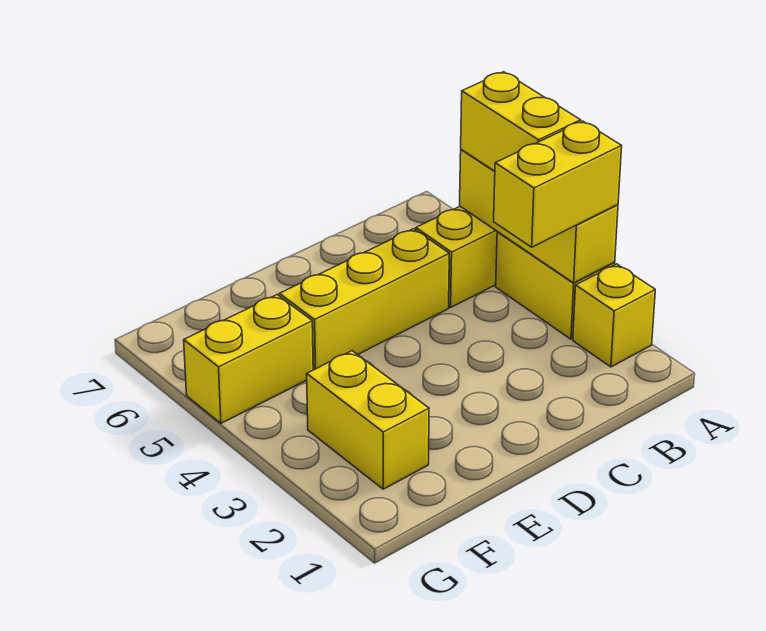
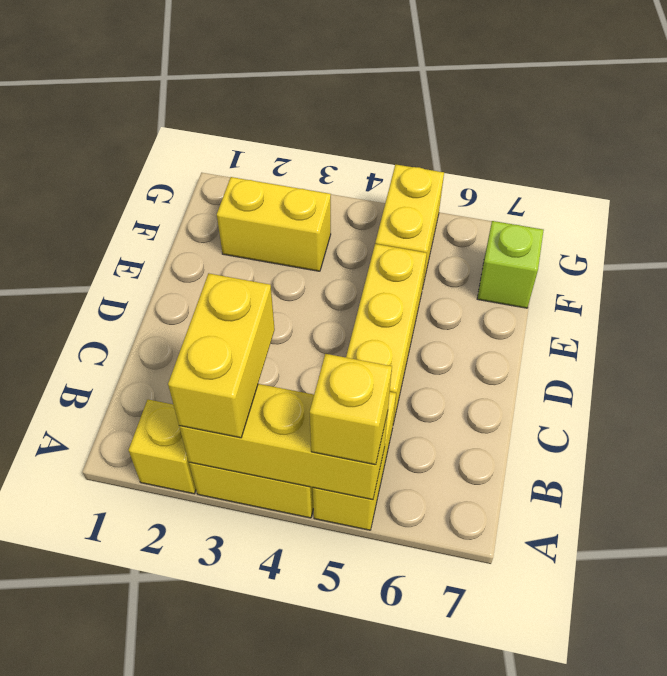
yellow brick A4:A5 level 3 -> yellow brick A5 level 3
none -> lime brick F7 level 1

